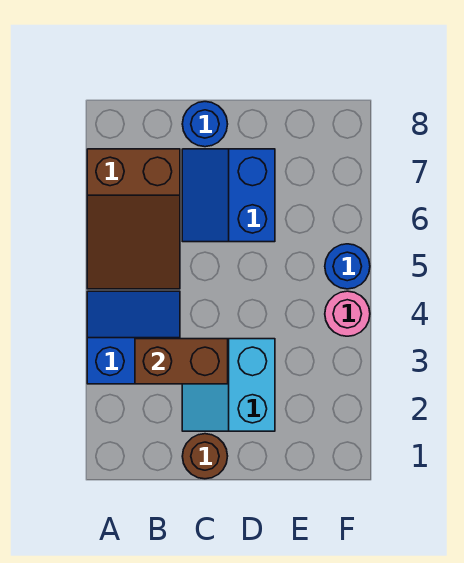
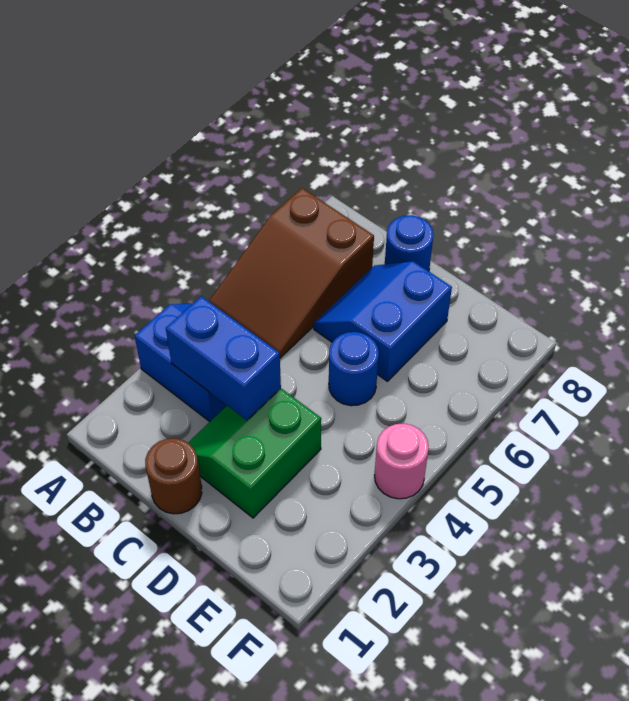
brown brick B3:C3 level 2 -> blue brick B3:C3 level 2
cyan slope C2:D3 level 1 top D -> green slope C2:D3 level 1 top D
blue round brick F5 level 1 -> blue round brick D5 level 1

